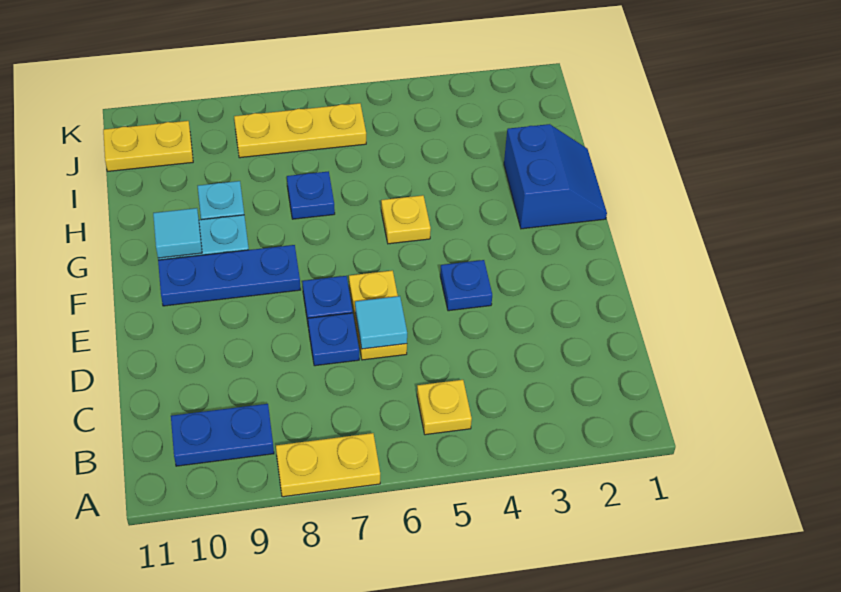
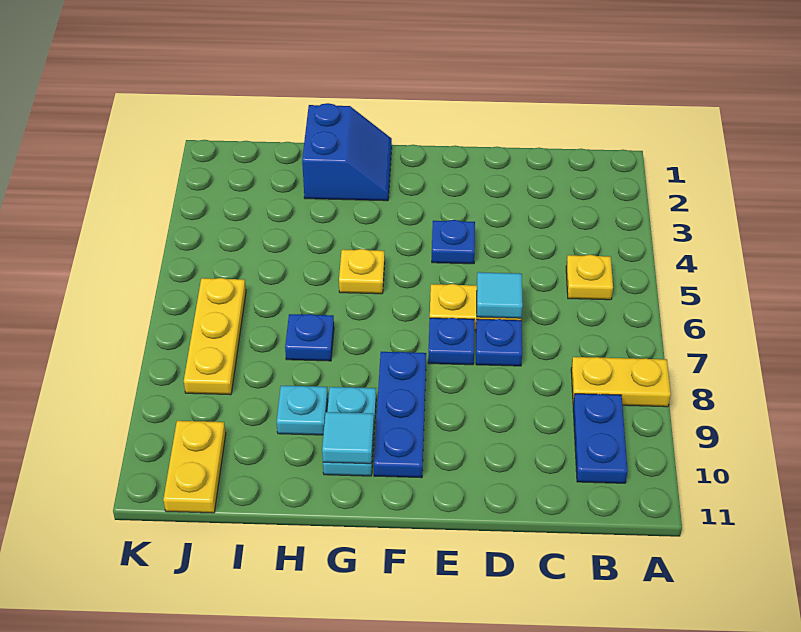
yellow plate A7:A8 level 1 -> yellow plate A8:B8 level 1
blue slope G1:H2 level 1 top 2 -> blue slope G1:H2 level 1 top H

